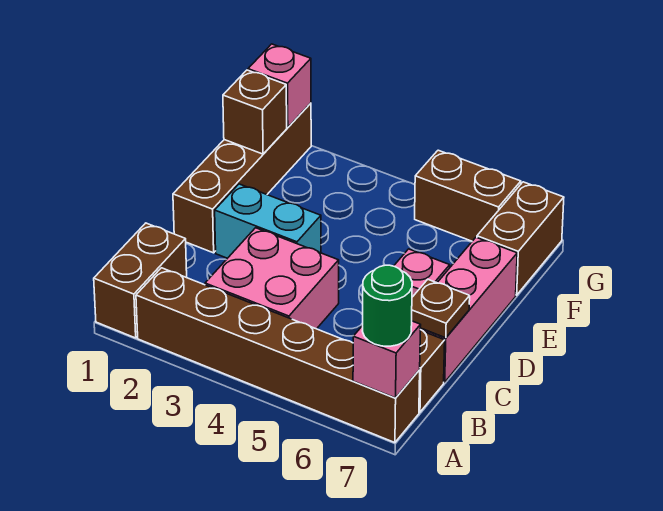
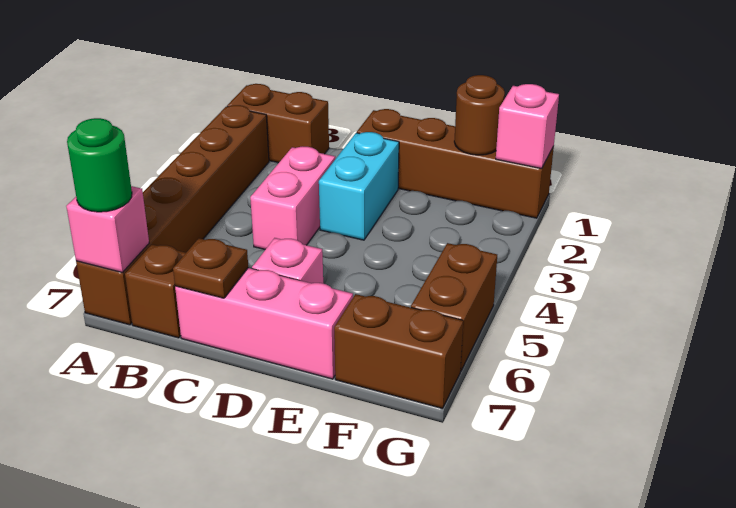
pink brick B3:C4 level 1 -> pink brick C3:C4 level 1
brown brick F1 level 2 -> brown round brick F1 level 2

